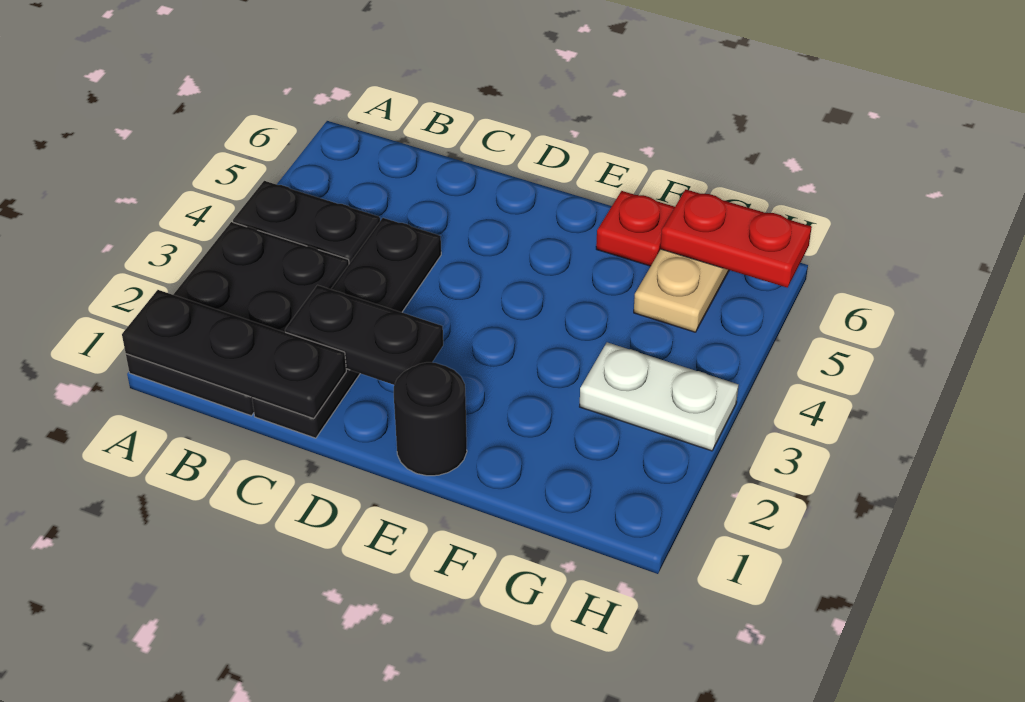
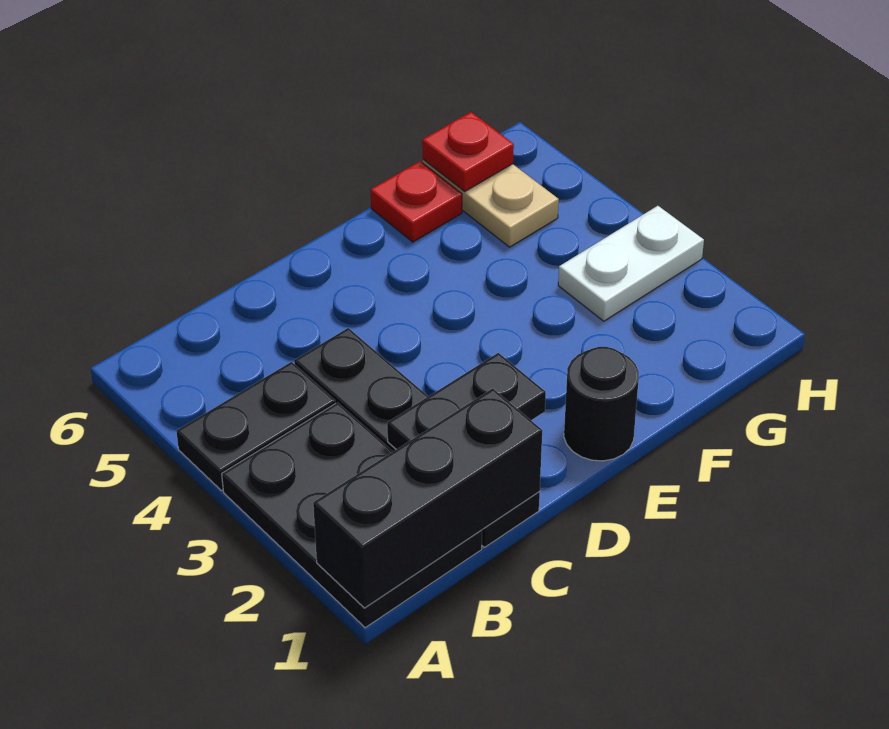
black plate A1:C1 level 2 -> black brick A1:C1 level 2
red plate G6:H6 level 2 -> red plate G6 level 2

